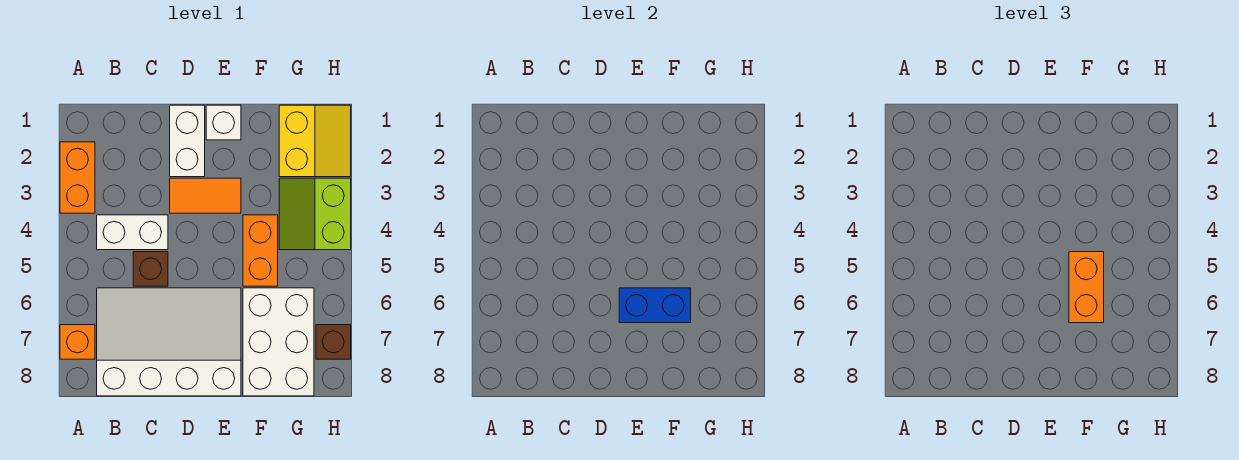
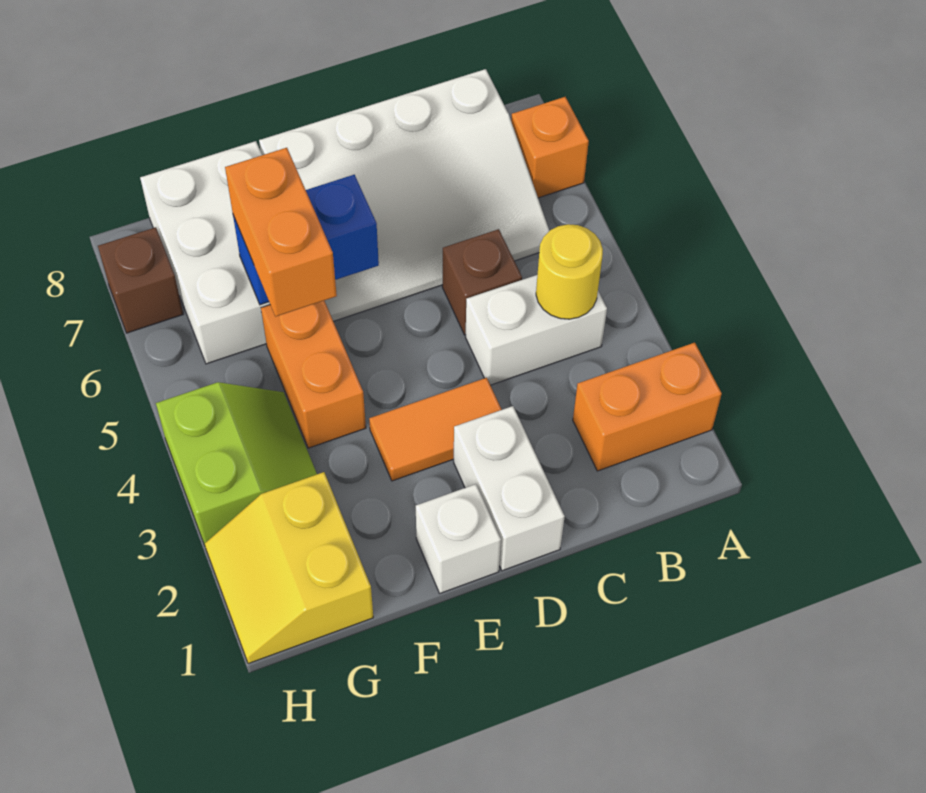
orange brick A2:A3 level 1 -> orange brick A2:B2 level 1
none -> yellow round brick B4 level 2

